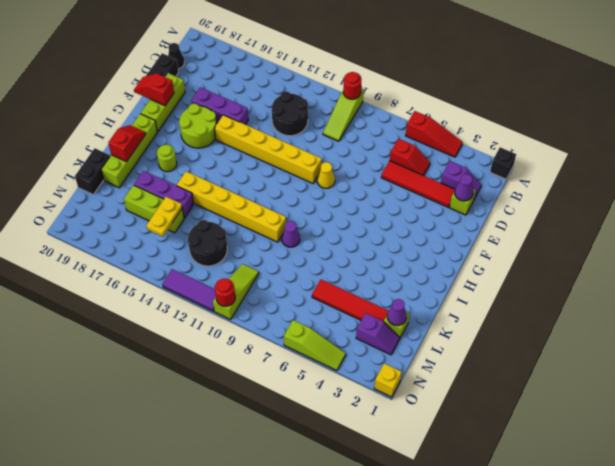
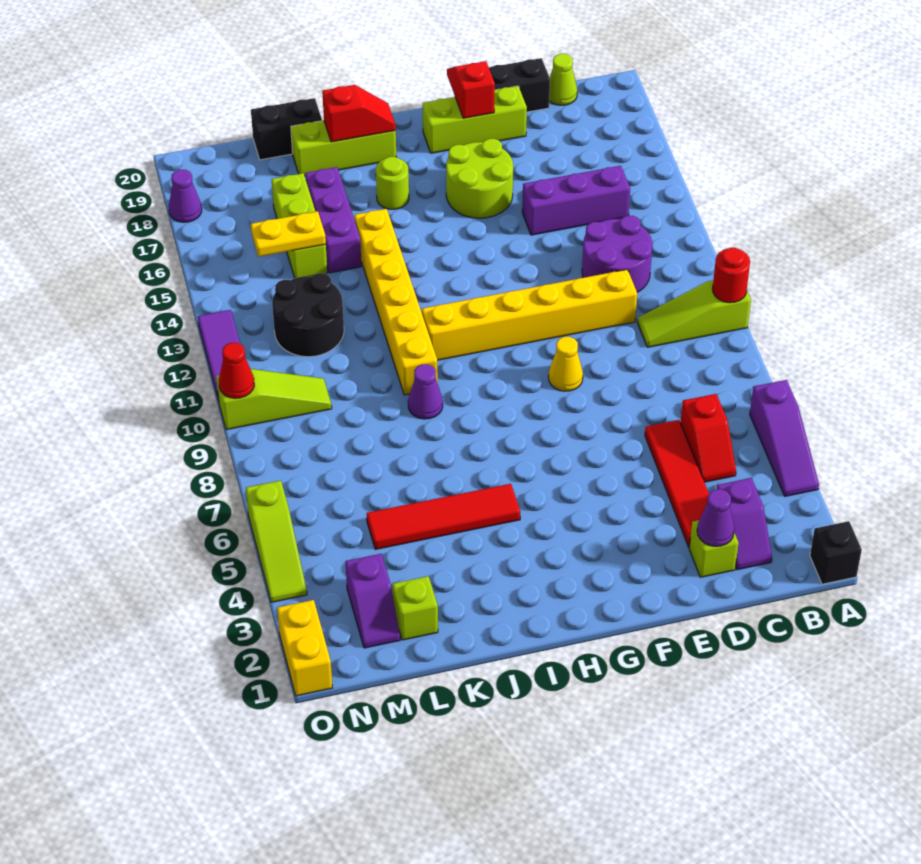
red slope A4:A6 level 1 top 6 -> purple slope A4:A6 level 1 top 6
black round brick C12:D13 level 1 -> purple round brick C12:D13 level 1
black cone C20 level 1 -> lime cone C20 level 1
purple brick E15:E17 level 1 -> purple brick C15:E15 level 1
yellow brick F10:F15 level 1 -> yellow brick D11:I11 level 1
lime brick H19:K19 level 1 -> lime brick I19:K19 level 1
purple cone L2 level 2 -> purple cone O18 level 1
red tile L3:L6 level 1 -> red tile I5:L5 level 1
yellow brick O1 level 1 -> yellow brick O1:O2 level 1
red round brick O10 level 2 -> red cone O10 level 2

